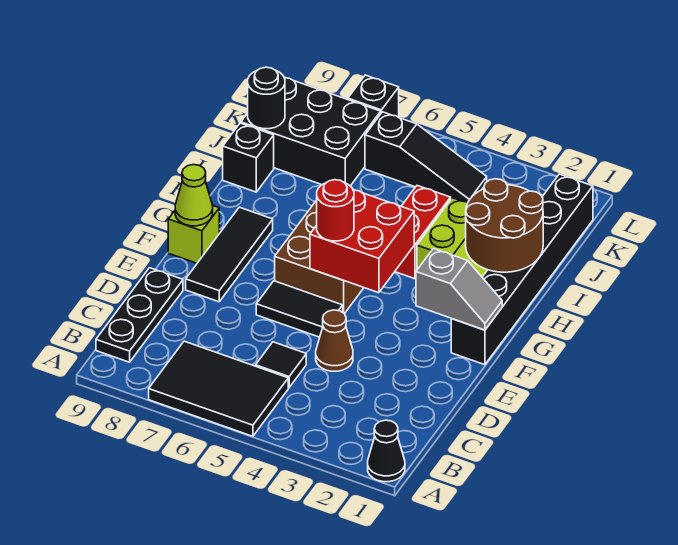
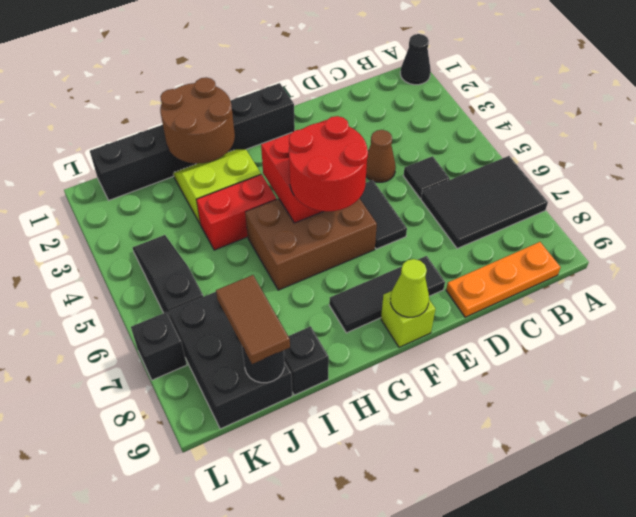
black tile A5:B7 level 1 -> black tile A6:C7 level 1
black plate B9:D9 level 1 -> orange plate B9:D9 level 1
grey slope F1:F2 level 2 top 2 -> none
red round brick F5 level 3 -> red round brick F5:G6 level 3
none -> brown tile J8:J9 level 3

